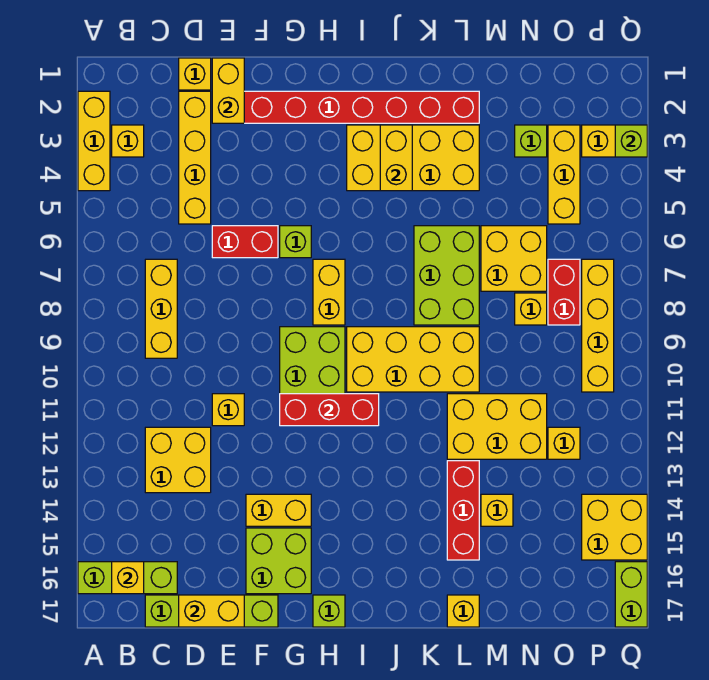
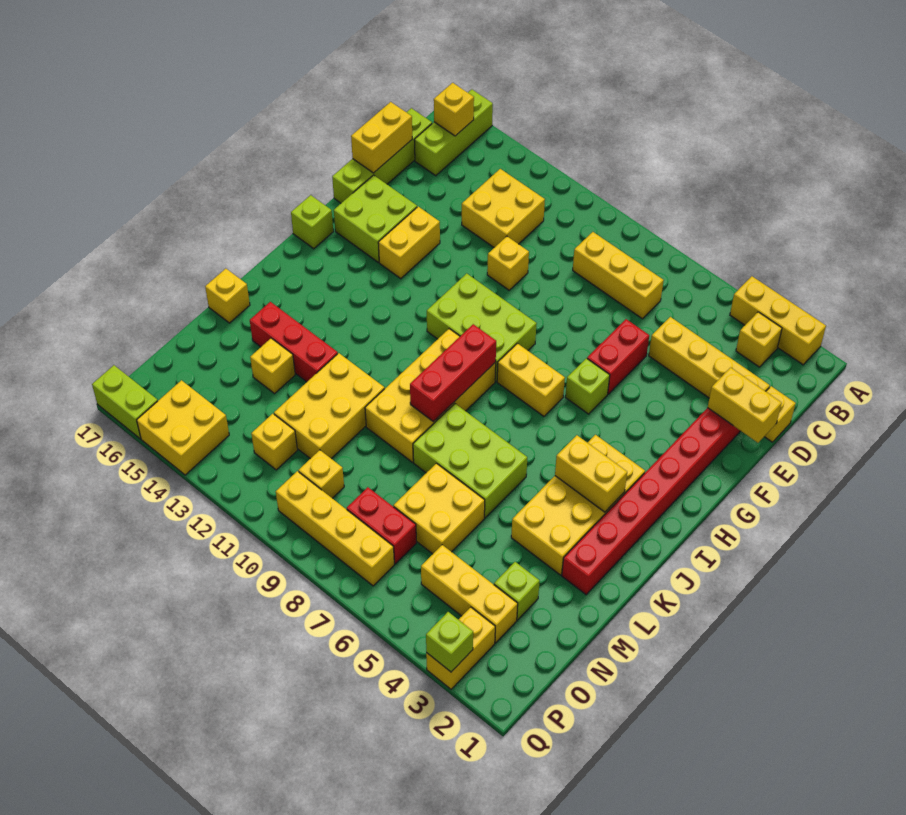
red brick G11:I11 level 2 -> red brick I9:K9 level 2
yellow brick N8 level 1 -> yellow brick O10 level 1

